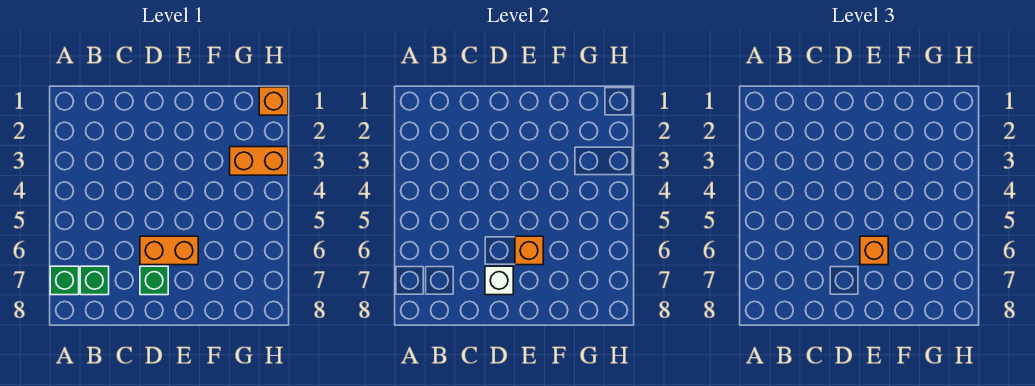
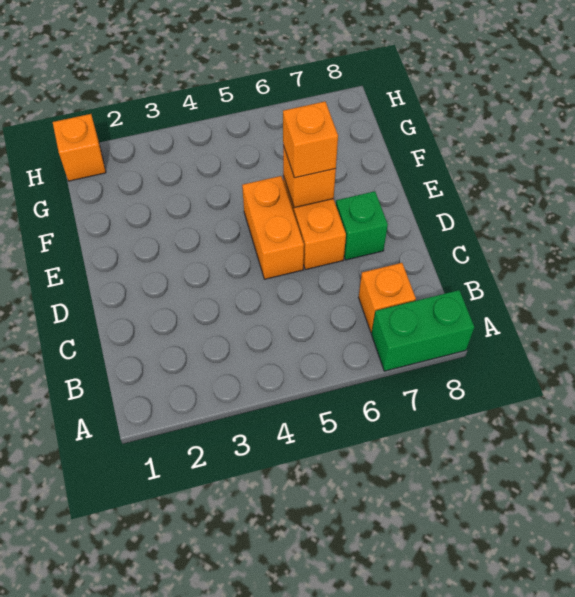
green brick A7 level 1 -> green brick A7:A8 level 1
green brick B7 level 1 -> orange brick B7 level 1
white brick D7 level 2 -> none
orange brick G3:H3 level 1 -> orange brick D5:E5 level 1

